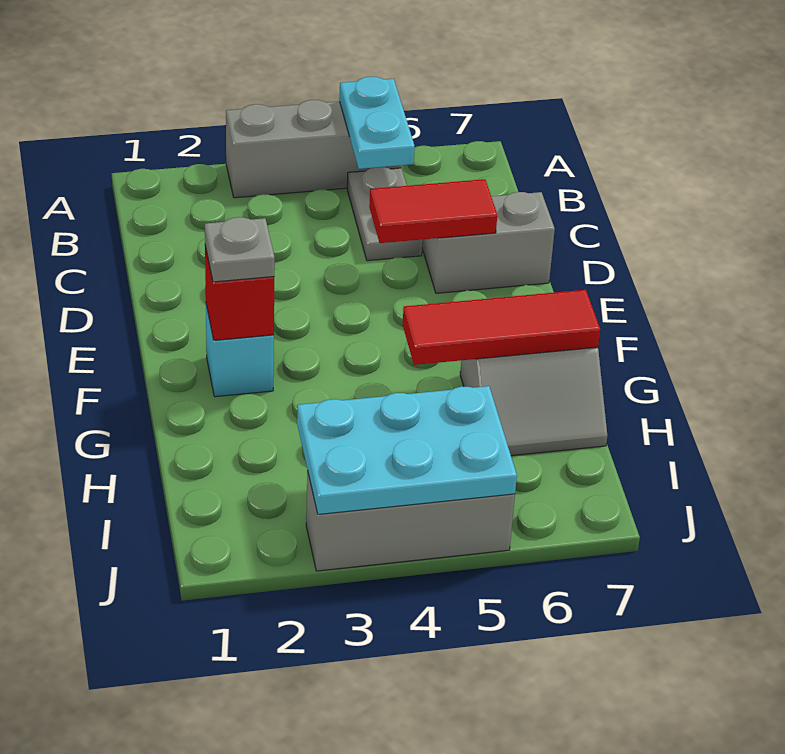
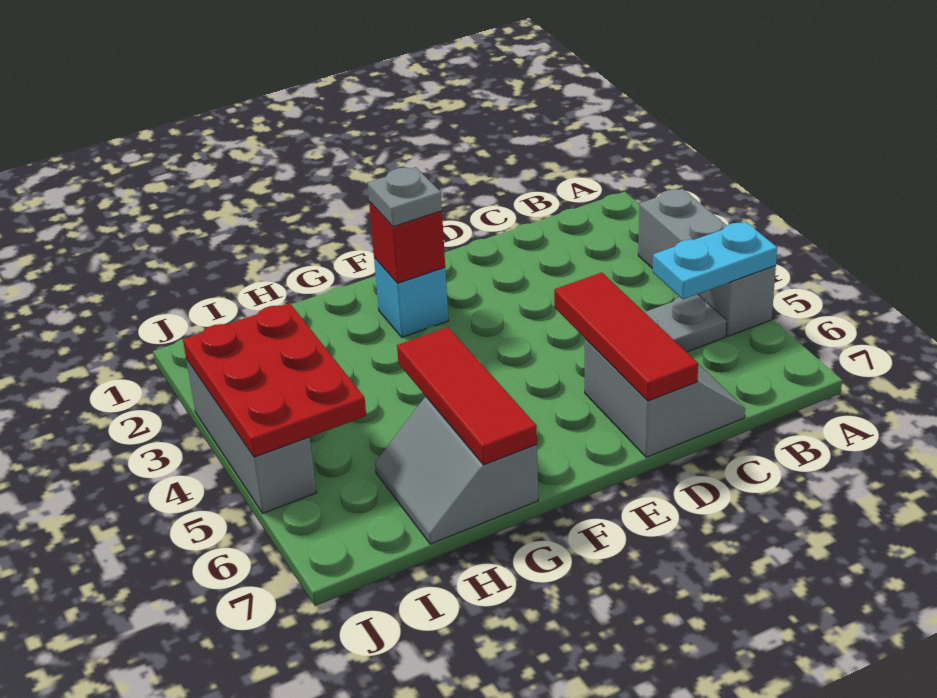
red tile D5:D6 level 2 -> red tile D5:D7 level 2
cyan plate I3:J5 level 2 -> red plate I3:J5 level 2

